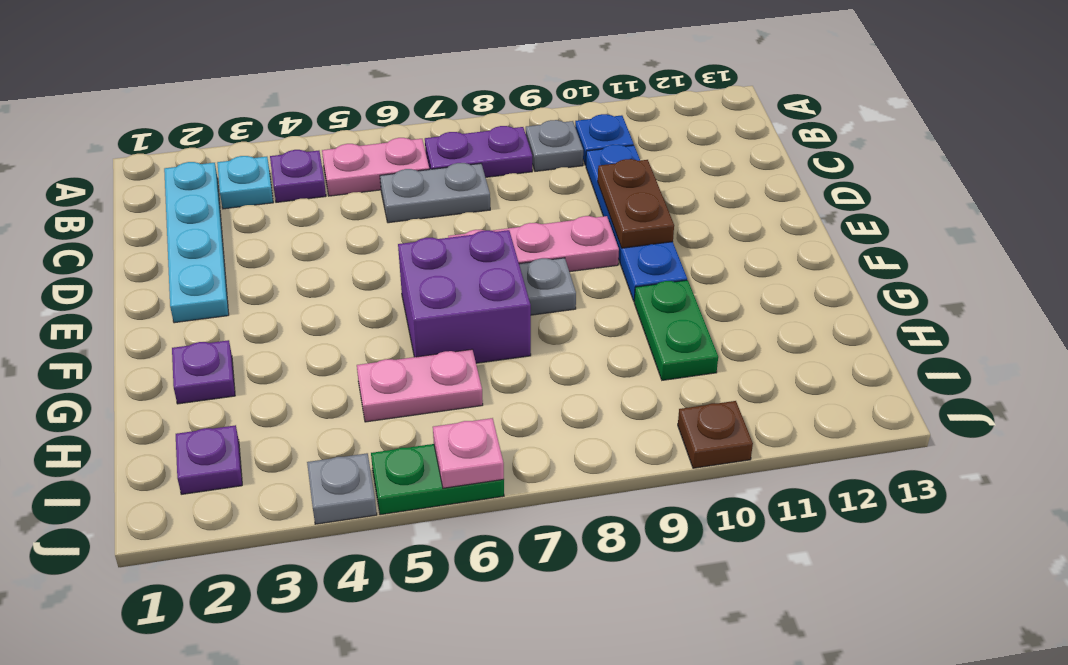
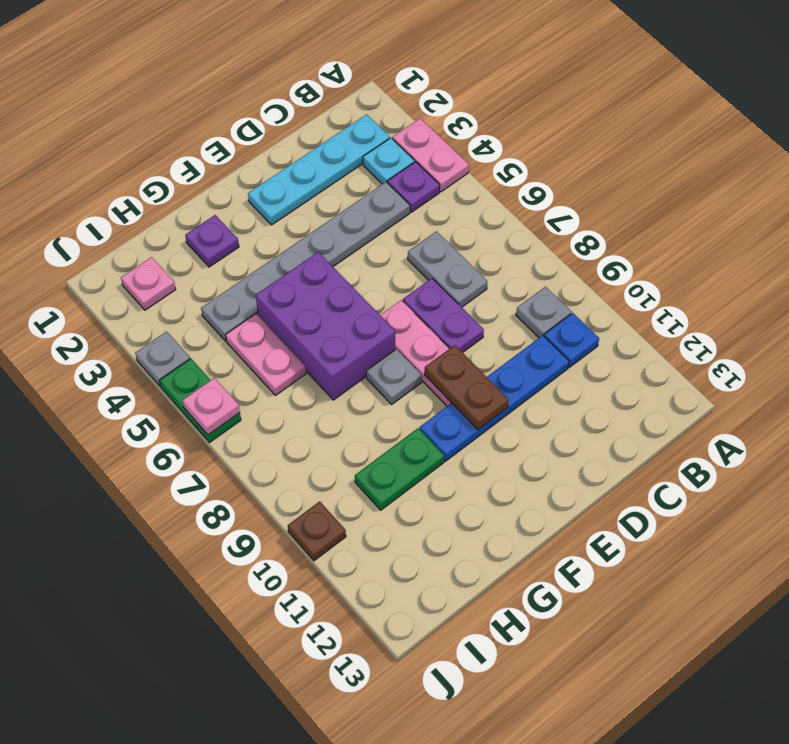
pink plate B5:B6 level 1 -> pink plate A3:A4 level 1
purple plate B7:B8 level 1 -> purple plate D7:D8 level 1
none -> grey plate C4:H4 level 1
brown plate D10:E10 level 2 -> brown plate E9:E10 level 2
purple brick F6:G7 level 1 -> purple brick F5:G7 level 1
purple plate I2 level 1 -> pink plate I2 level 1

